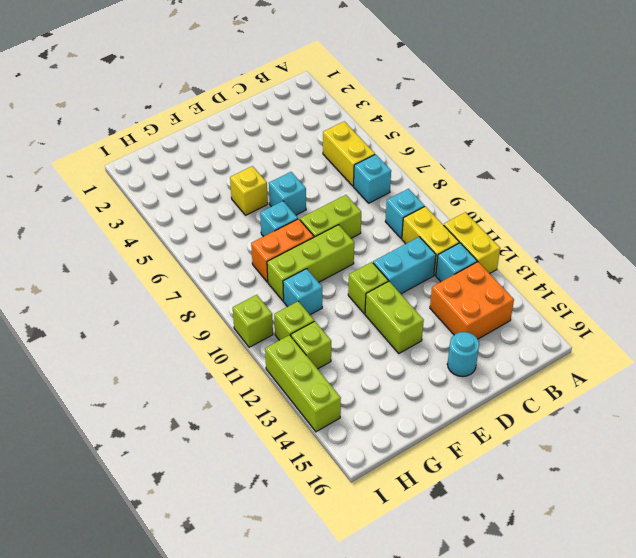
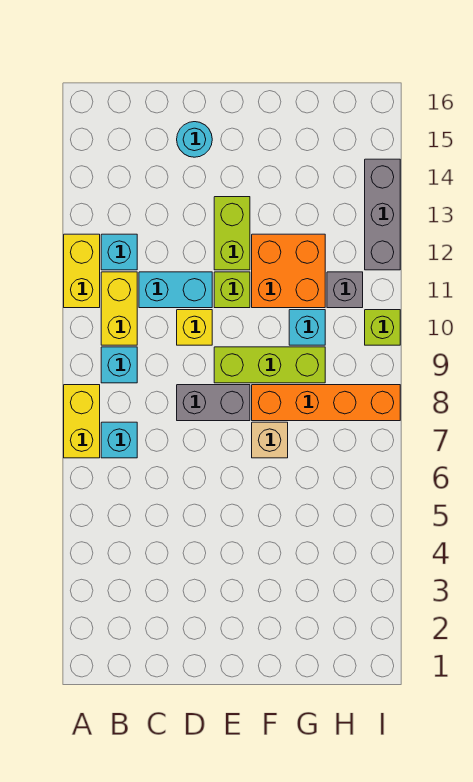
yellow brick B5:B6 level 1 -> yellow brick A7:A8 level 1
orange brick B13:C14 level 1 -> orange brick F11:G12 level 1
lime brick D8:E8 level 1 -> grey brick D8:E8 level 1
cyan brick E6 level 1 -> none
yellow brick F5 level 1 -> yellow brick D10 level 1
cyan brick F7 level 1 -> tan brick F7 level 1
orange brick F8:G8 level 1 -> orange brick F8:I8 level 1
lime brick H11 level 1 -> grey brick H11 level 1
lime brick H12 level 1 -> none
lime brick I12:I14 level 1 -> grey brick I12:I14 level 1

